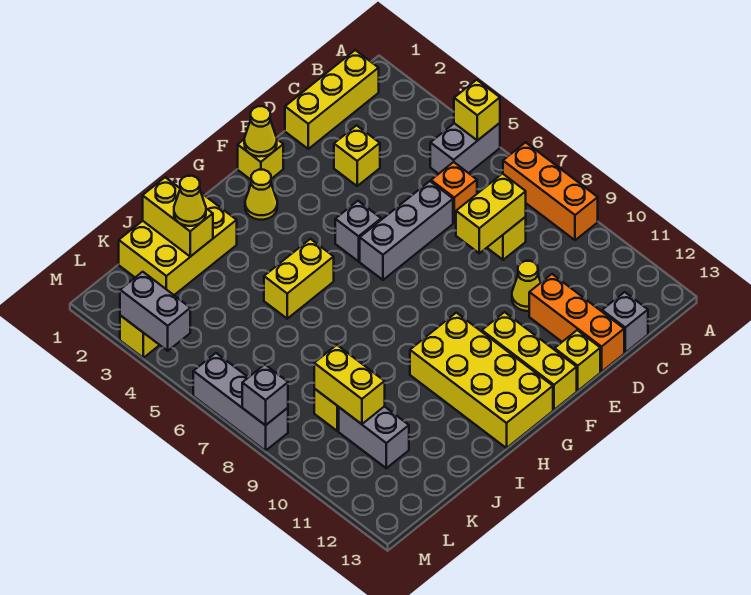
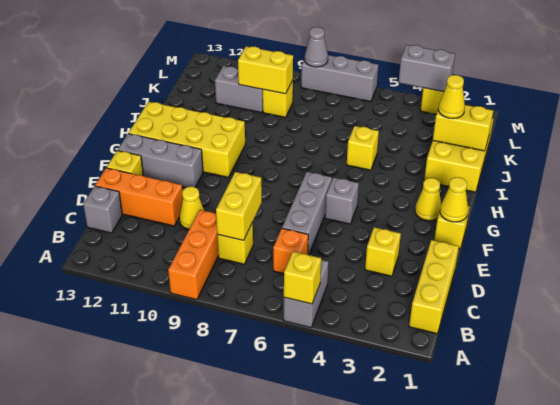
orange brick A7:A9 level 1 -> orange brick A9:C9 level 1
yellow brick F11:F13 level 1 -> grey brick F11:F13 level 1
yellow brick H5:I5 level 1 -> yellow brick I5 level 1
grey brick M8 level 2 -> grey cone M8 level 2

